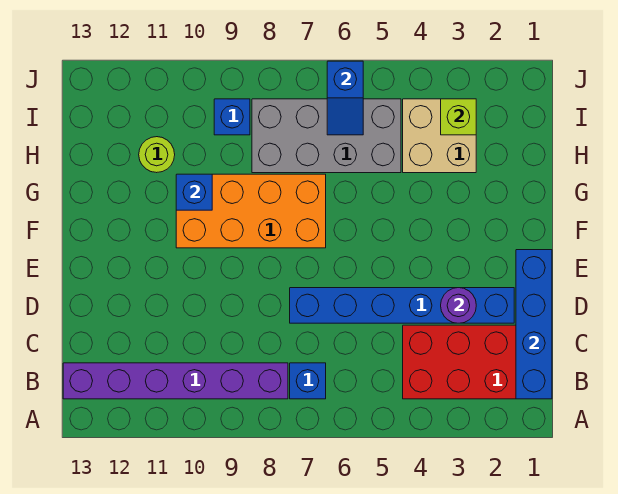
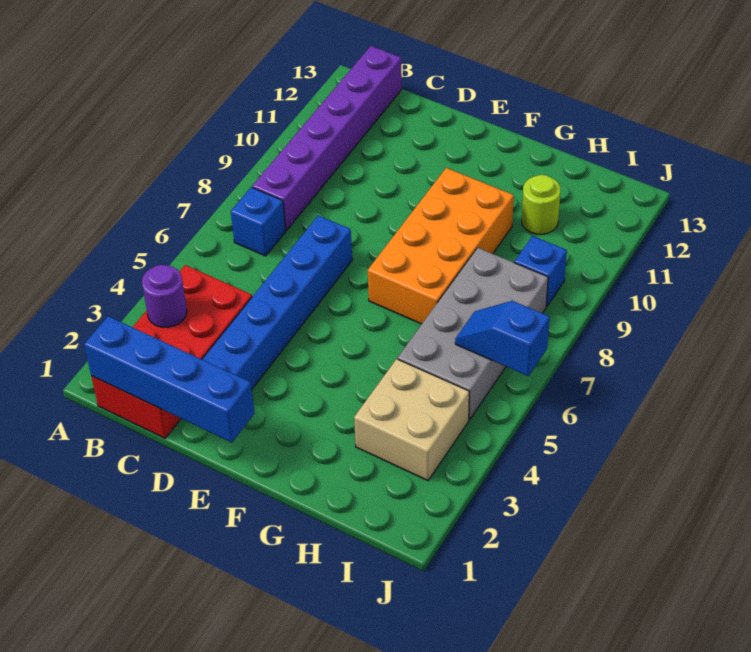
purple round brick D3 level 2 -> purple round brick B3 level 2
blue brick G10 level 2 -> none
lime brick I3 level 2 -> none

